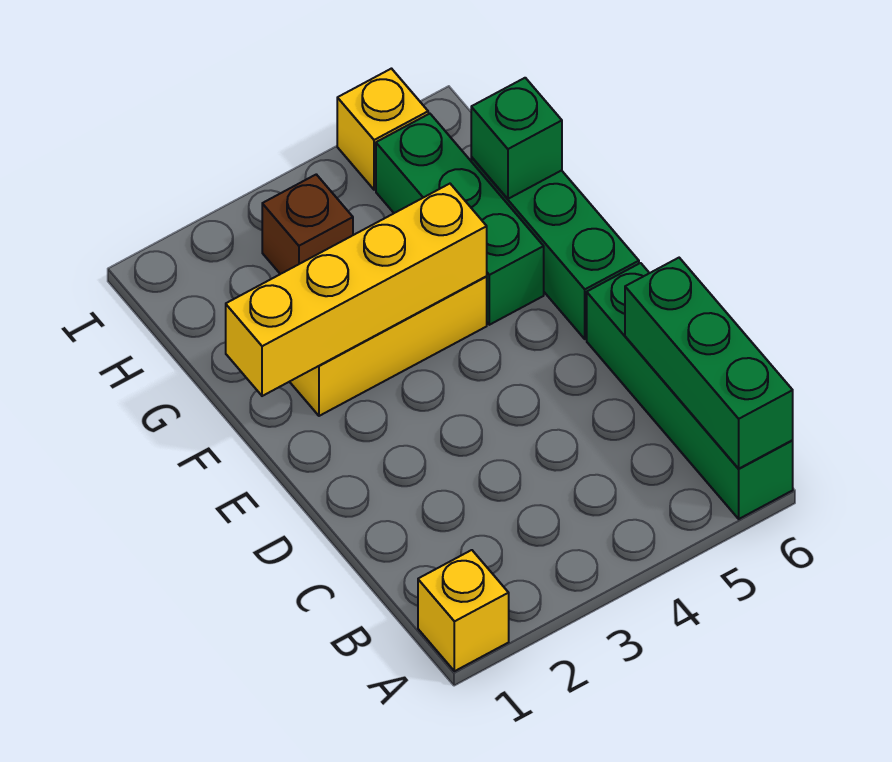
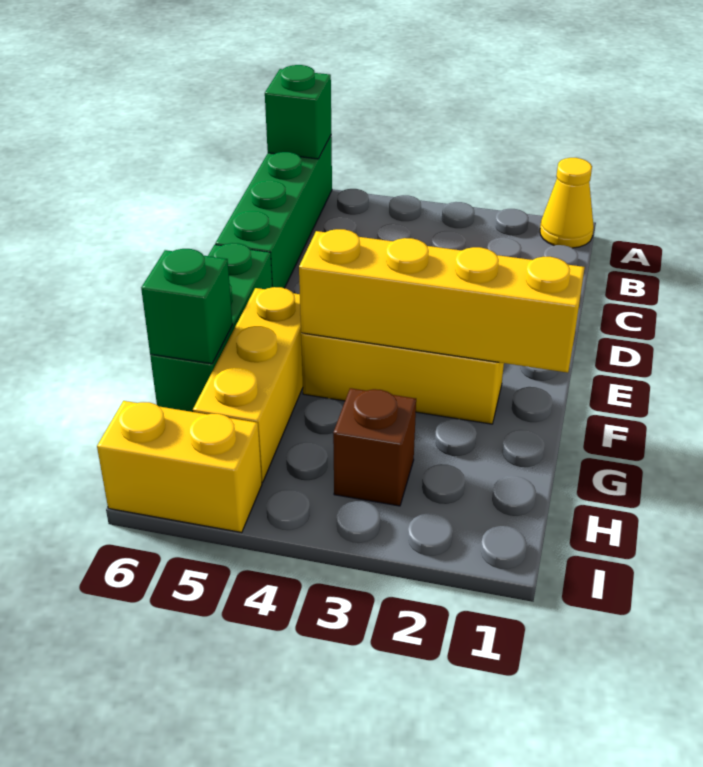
yellow brick A1 level 1 -> yellow cone A1 level 1
green brick A6:C6 level 2 -> green brick A6 level 2
green brick F5:H5 level 1 -> yellow brick F5:H5 level 1
yellow brick I5 level 1 -> yellow brick I5:I6 level 1

